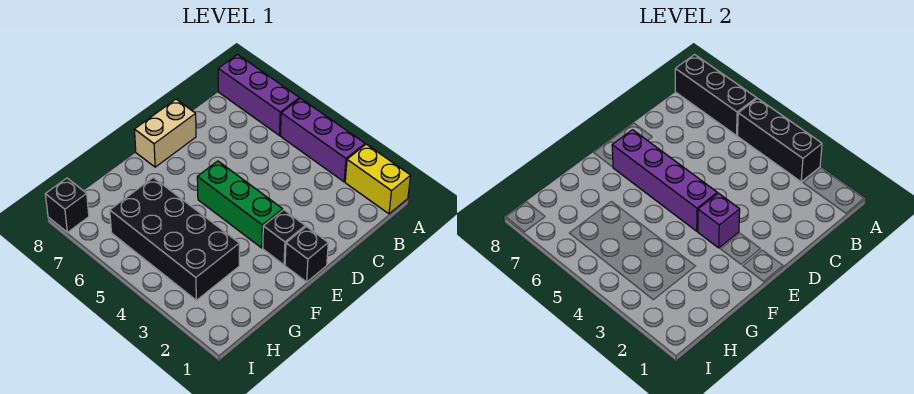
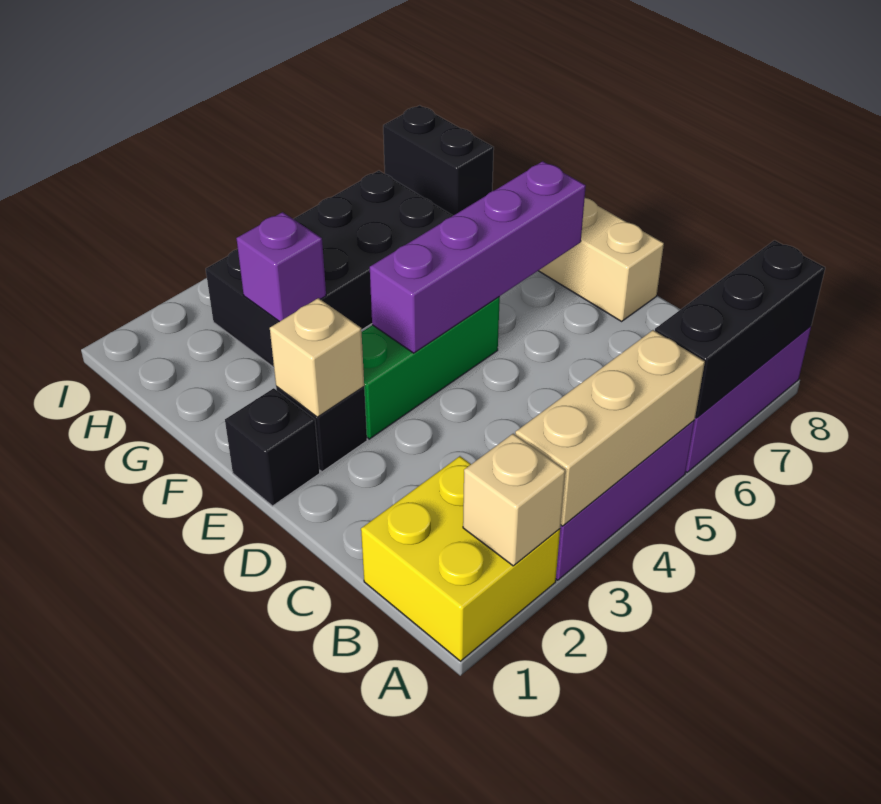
yellow brick A1:A2 level 1 -> yellow brick A1:B2 level 1
none -> tan brick A2 level 2
black brick A3:A5 level 2 -> tan brick A3:A5 level 2
none -> tan brick E2 level 2
purple brick E3 level 2 -> purple brick G3 level 2
black brick I8 level 1 -> black brick H8:I8 level 1

